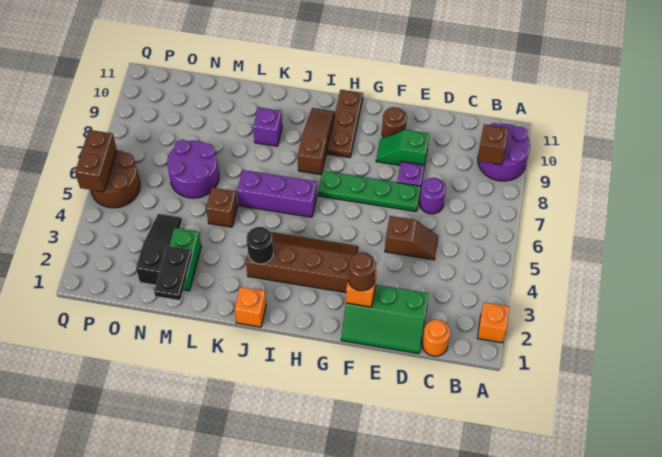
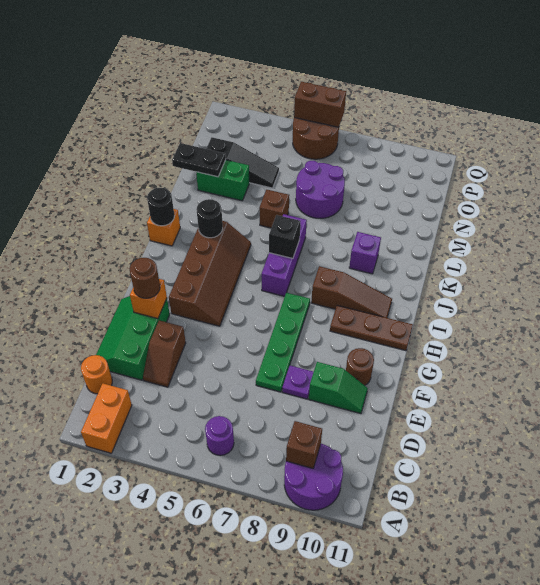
orange brick A2 level 1 -> orange brick A2:B2 level 1
brown slope D5:E5 level 1 top E -> brown slope D3:E3 level 1 top E
purple round brick D7 level 1 -> purple round brick B6 level 1
green slope E9:F9 level 1 top E -> green slope E9:E10 level 1 top 9
none -> black round brick J1 level 2
none -> black brick J6 level 2

